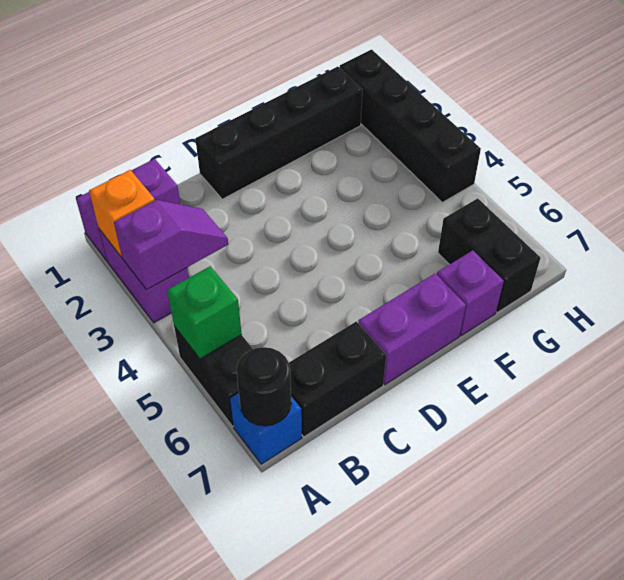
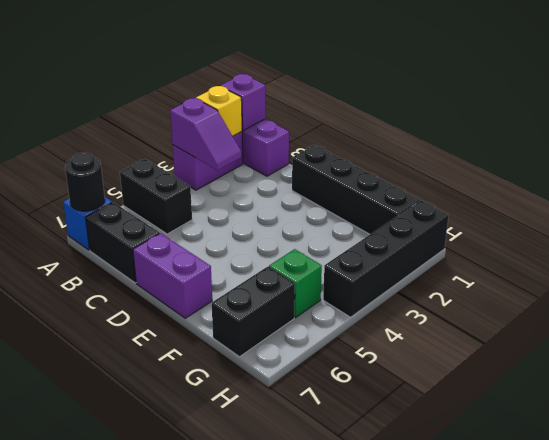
orange brick A2 level 2 -> yellow brick A2 level 2
black brick A5:A6 level 1 -> black brick A5:B5 level 1
green brick A5 level 2 -> green brick G5 level 1
purple brick F7 level 1 -> purple brick A1 level 2

